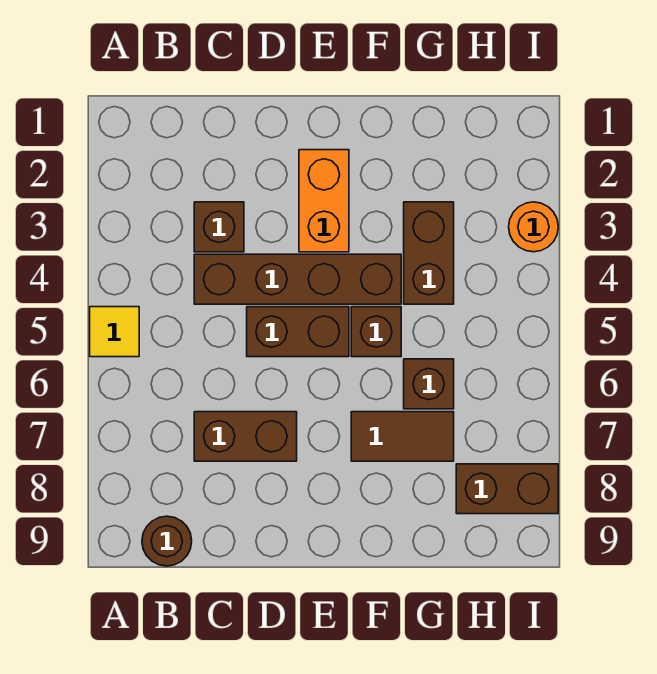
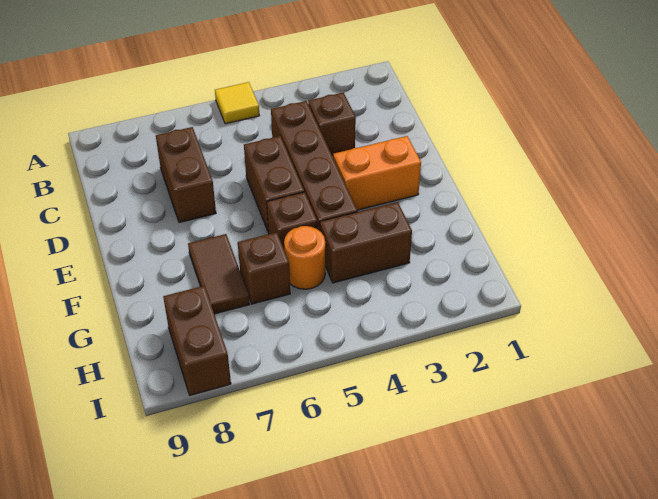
brown round brick B9 level 1 -> none
orange round brick I3 level 1 -> orange round brick G5 level 1

